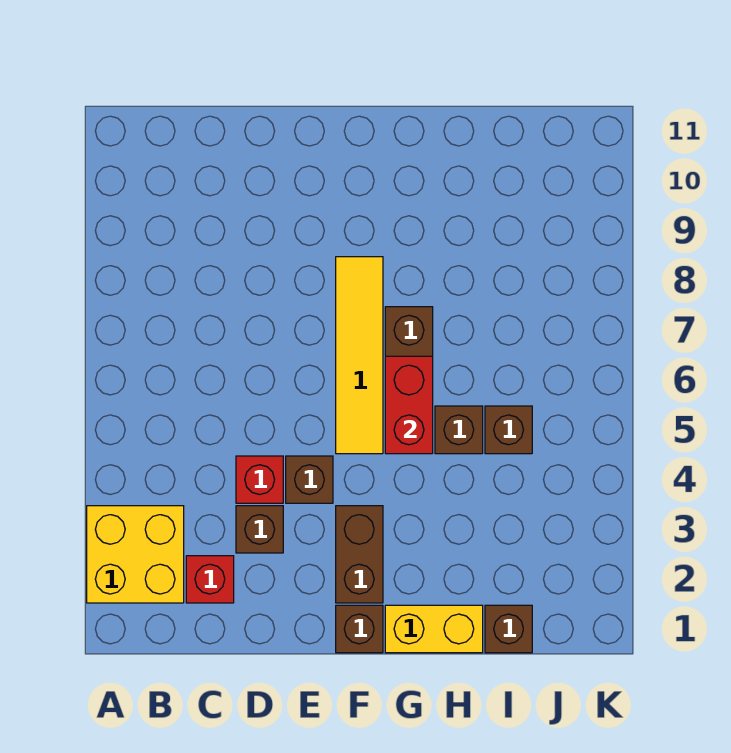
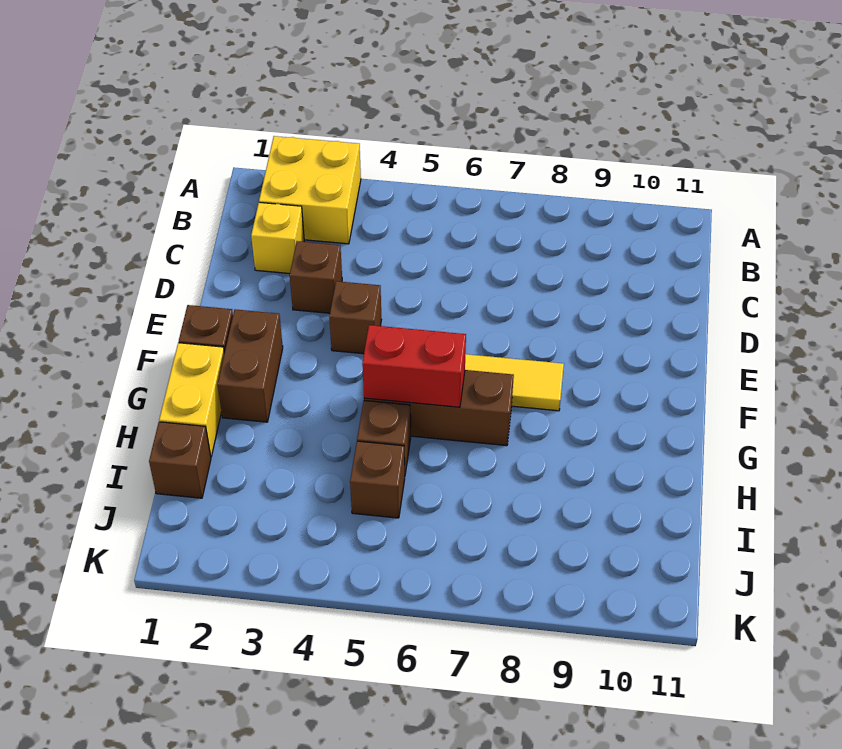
red brick C2 level 1 -> yellow brick C2 level 1
red brick D4 level 1 -> none
brown brick F2:F3 level 1 -> brown brick F2:G2 level 1

